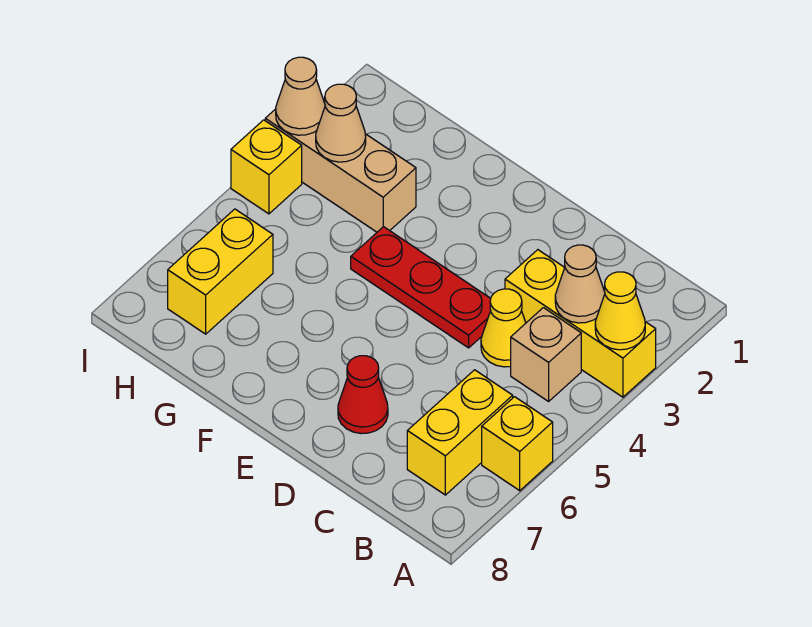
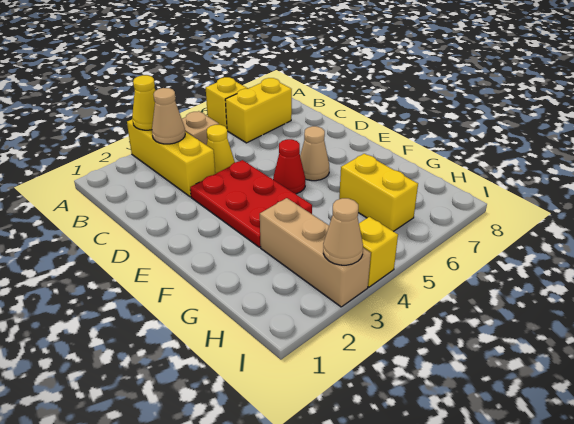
red plate D4:F4 level 1 -> red plate D3:F4 level 1
red cone D7 level 1 -> red cone E5 level 1
tan cone H3 level 2 -> tan cone E6 level 1
yellow brick H6:H7 level 1 -> yellow brick G6:H6 level 1

